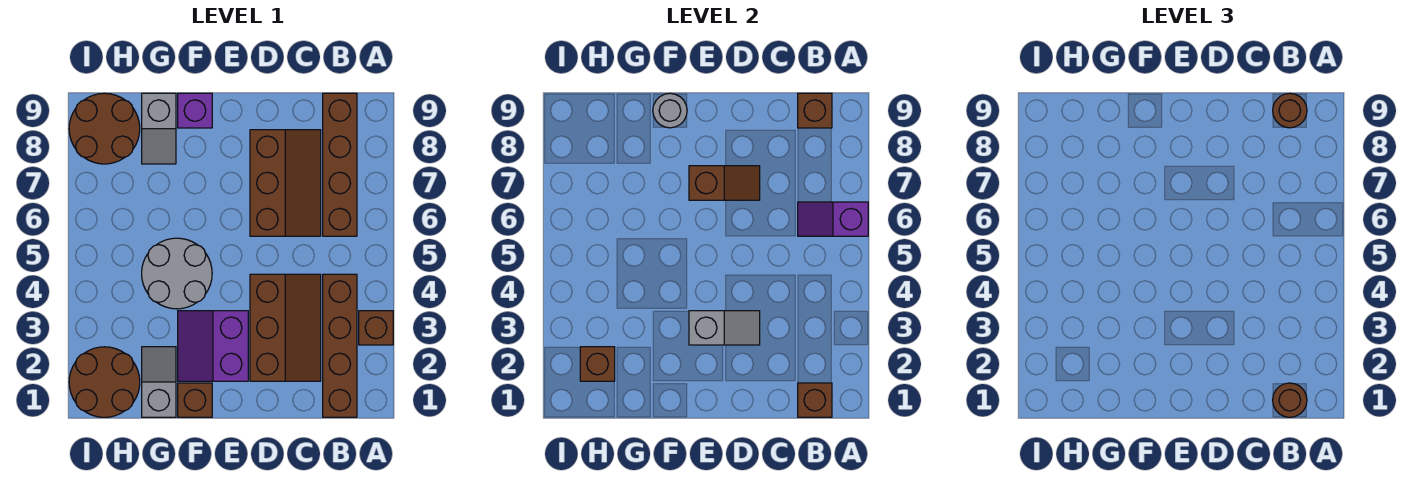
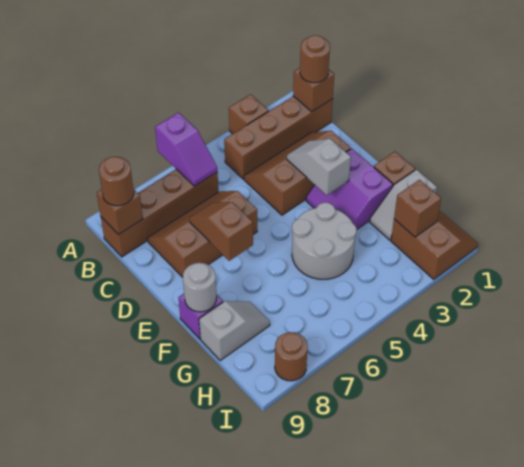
purple slope E2:F3 level 1 top E -> purple slope E2:F3 level 1 top 2
brown round brick H1:I2 level 1 -> brown slope H1:I2 level 1 top 2
brown round brick H8:I9 level 1 -> brown round brick I8 level 1

